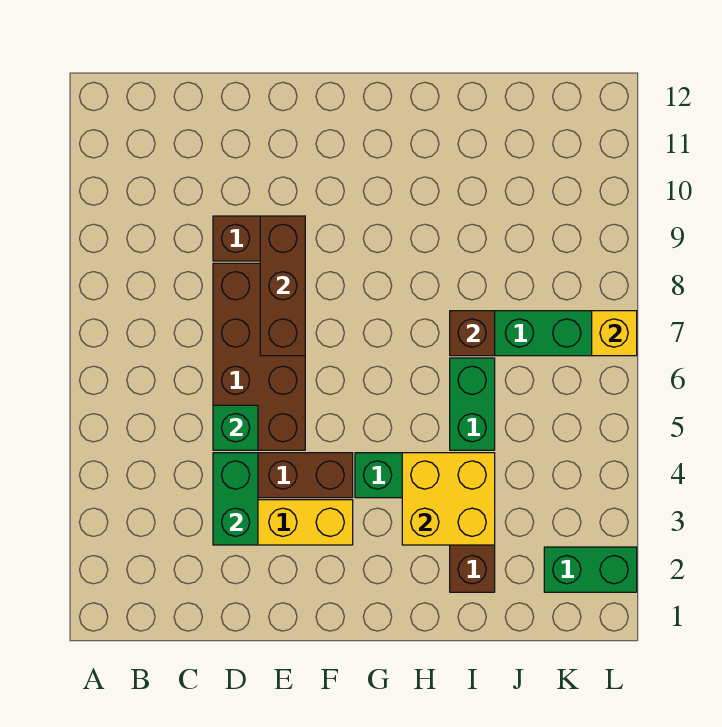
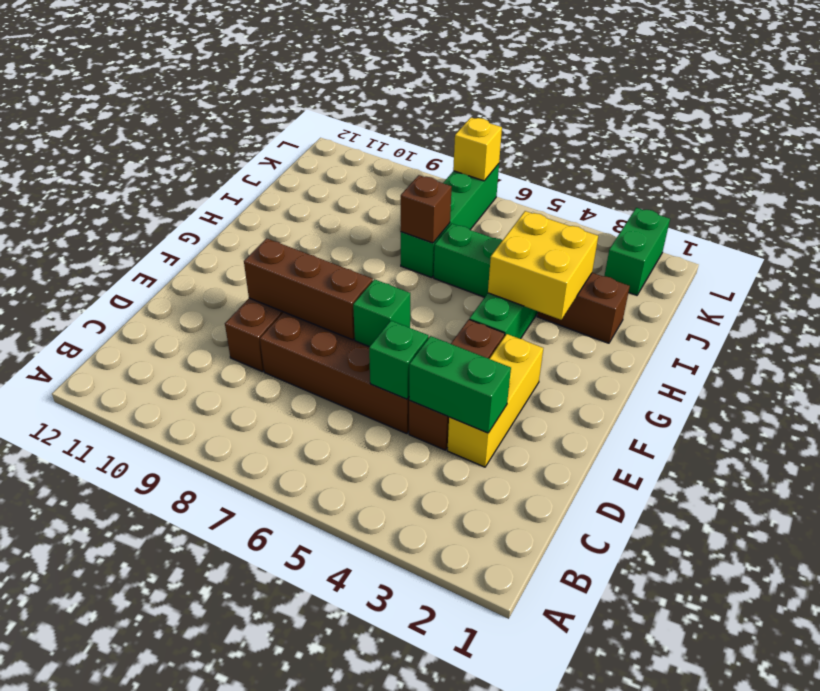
none -> green brick E6 level 2

